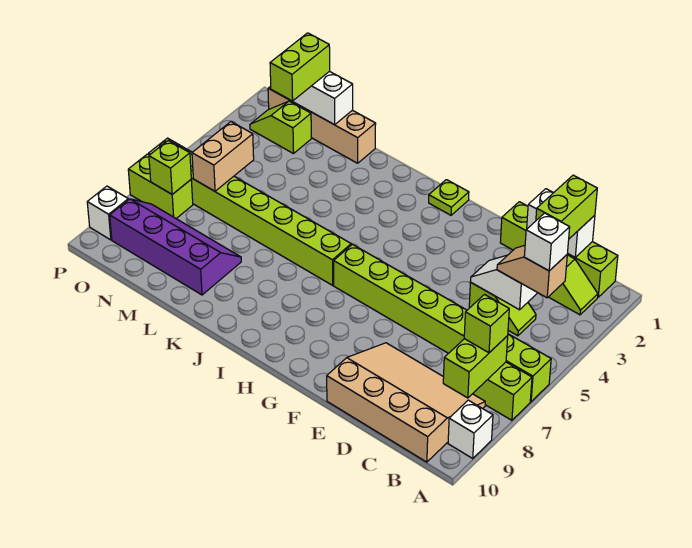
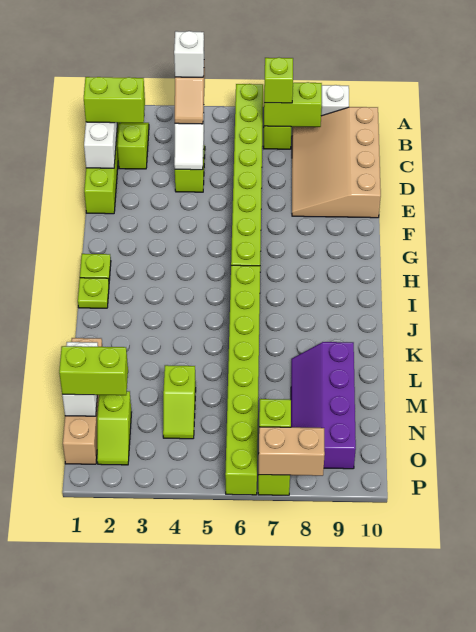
none -> lime plate I1 level 1
none -> lime slope M4:N4 level 1 top M
tan brick N5:N6 level 2 -> tan brick P7:P8 level 2
white brick P9 level 1 -> none

